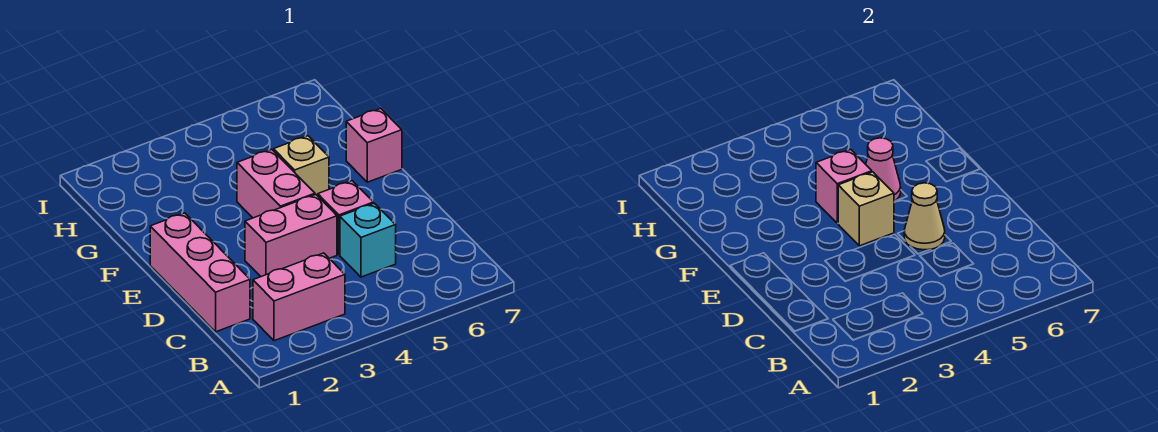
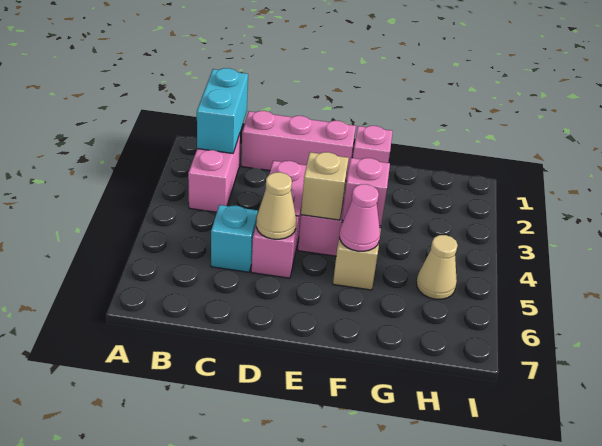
none -> cyan brick B1:B2 level 2
pink brick F7 level 1 -> pink brick F1 level 1
none -> tan cone H5 level 1

